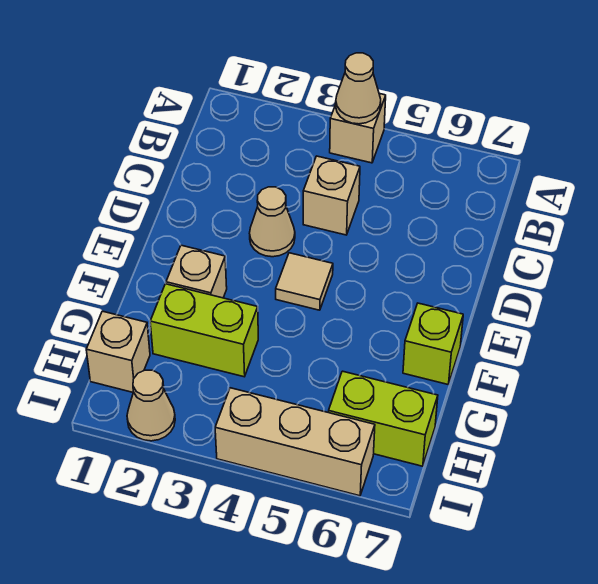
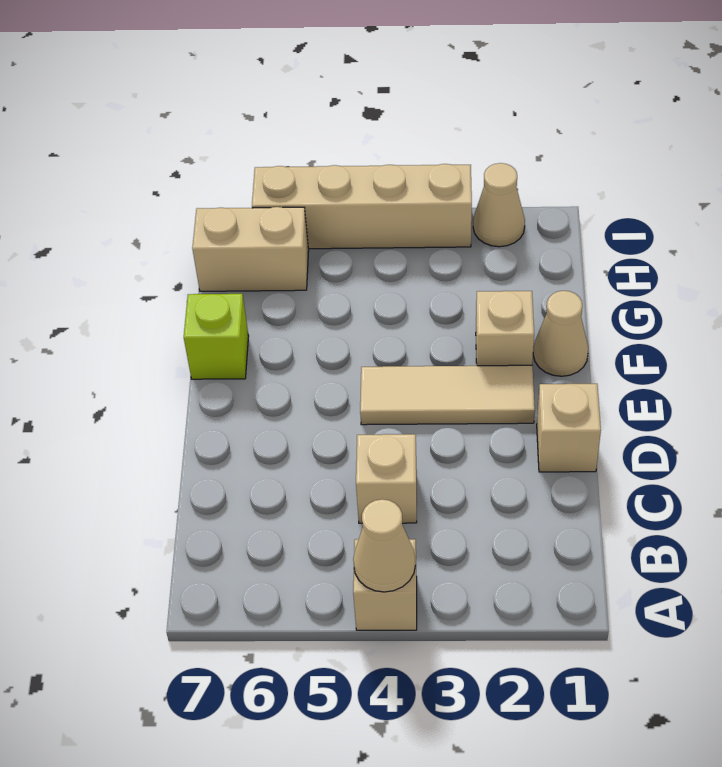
tan cone D3 level 1 -> tan cone F1 level 1
tan tile E4 level 1 -> tan tile E2:E4 level 1
lime brick G2:G3 level 1 -> none
tan brick H1 level 1 -> tan brick D1 level 1
lime brick H6:H7 level 1 -> tan brick H6:H7 level 1
tan brick I4:I6 level 1 -> tan brick I3:I6 level 1

